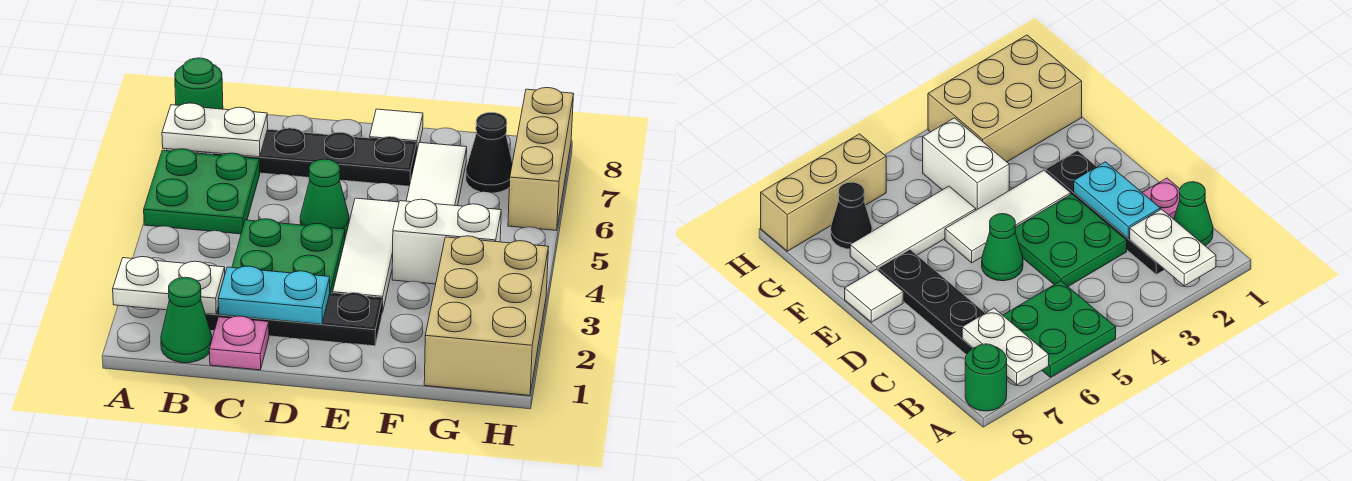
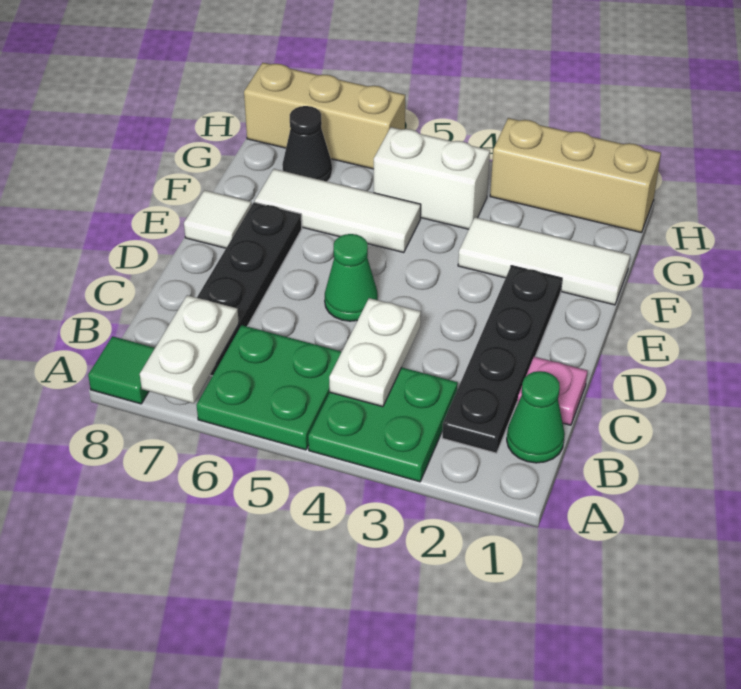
white plate A2:B2 level 2 -> white plate B4:C4 level 2
green round brick A8 level 1 -> green tile A8 level 1
cyan plate C2:D2 level 2 -> none
green plate C3:D4 level 1 -> green plate A3:B4 level 1
white tile E3:E5 level 1 -> white tile F1:F3 level 1
white brick F4:G4 level 1 -> white brick G4:G5 level 1
tan brick G1:H3 level 1 -> tan brick H1:H3 level 1

